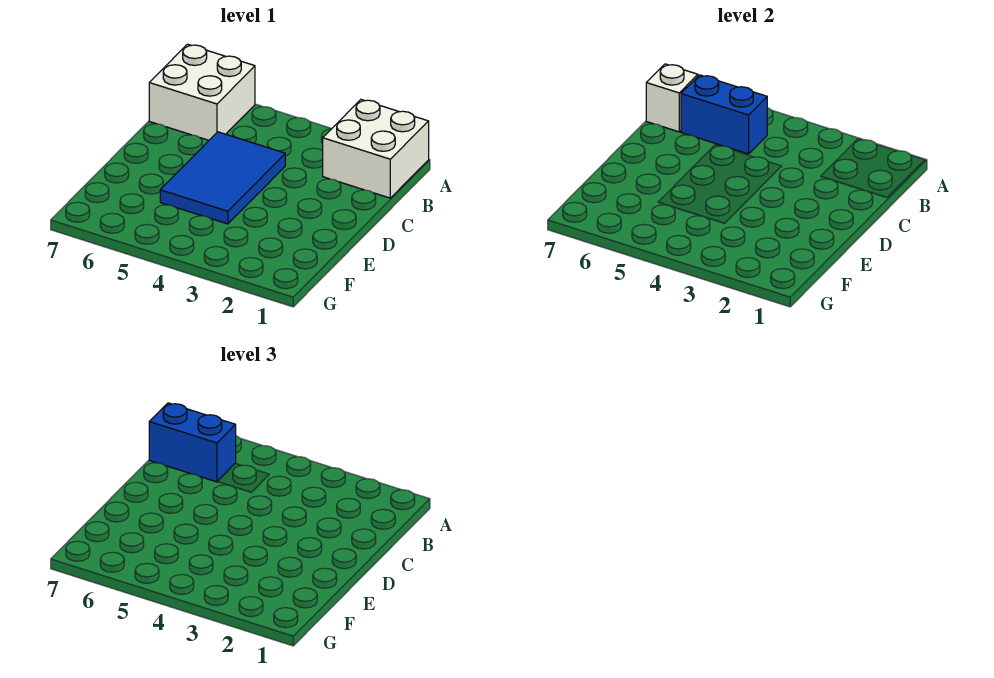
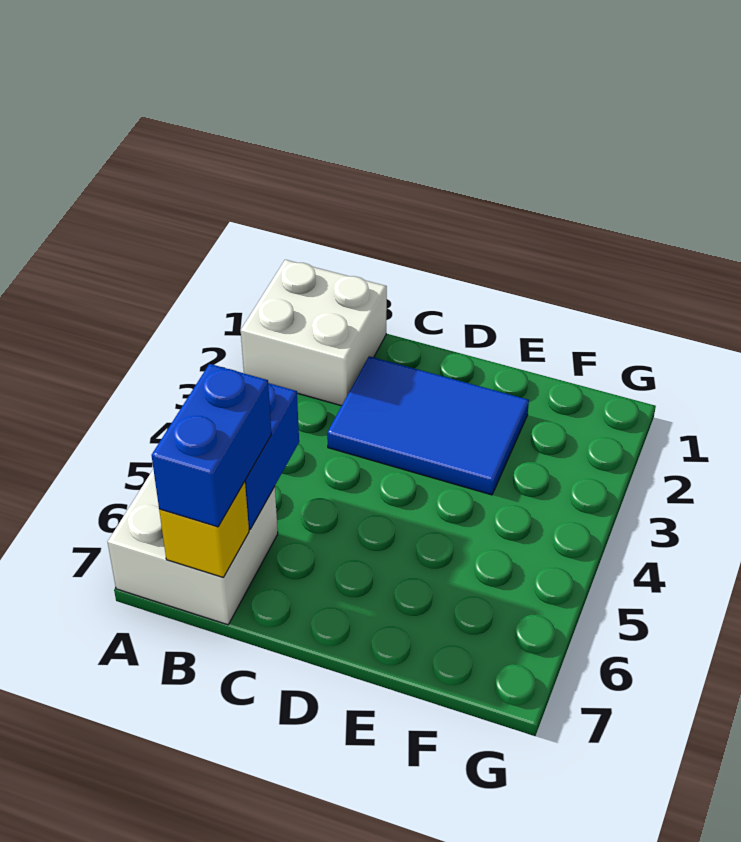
white brick B7 level 2 -> yellow brick B7 level 2
blue tile C4:E5 level 1 -> blue tile C2:E3 level 1

